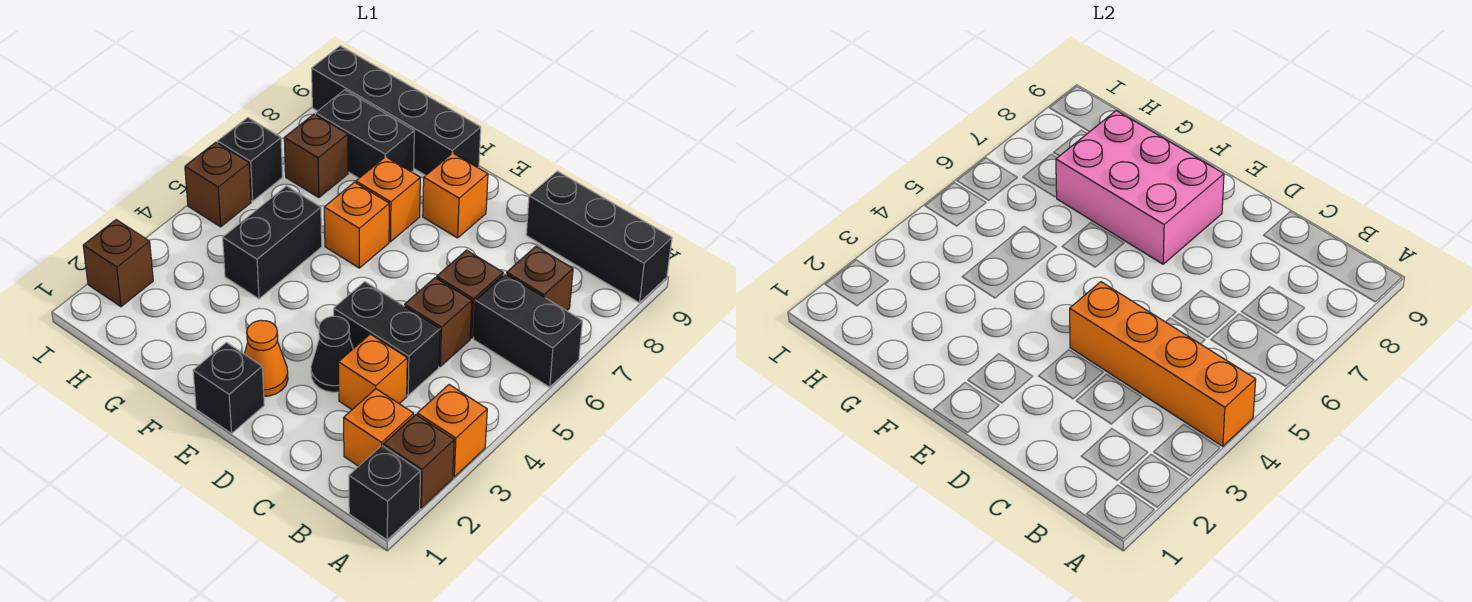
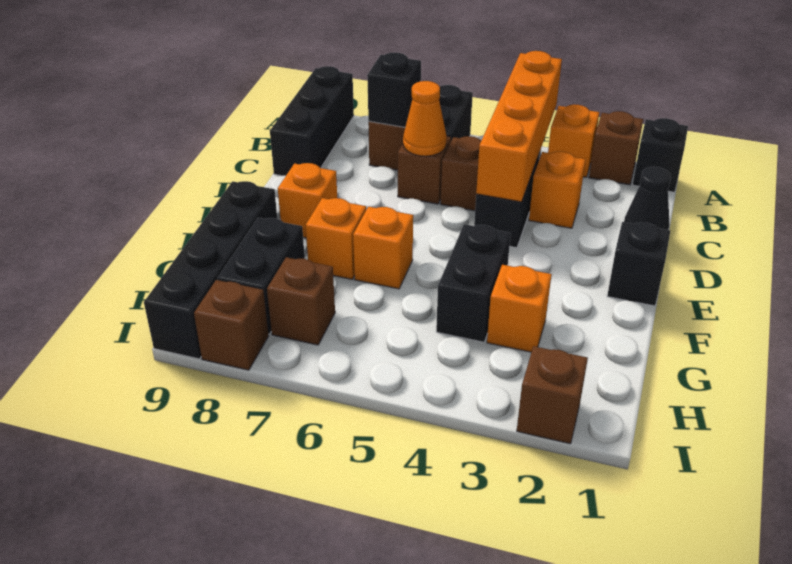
orange brick B2 level 1 -> orange brick G3 level 1
black cone D3 level 1 -> black cone C1 level 1
orange cone E2 level 1 -> orange cone C6 level 2
pink brick E7:G8 level 2 -> none
black brick G4:G5 level 1 -> black brick F4:G4 level 1
brown brick I5 level 1 -> brown brick I8 level 1
black brick I6 level 1 -> black brick B7 level 2

